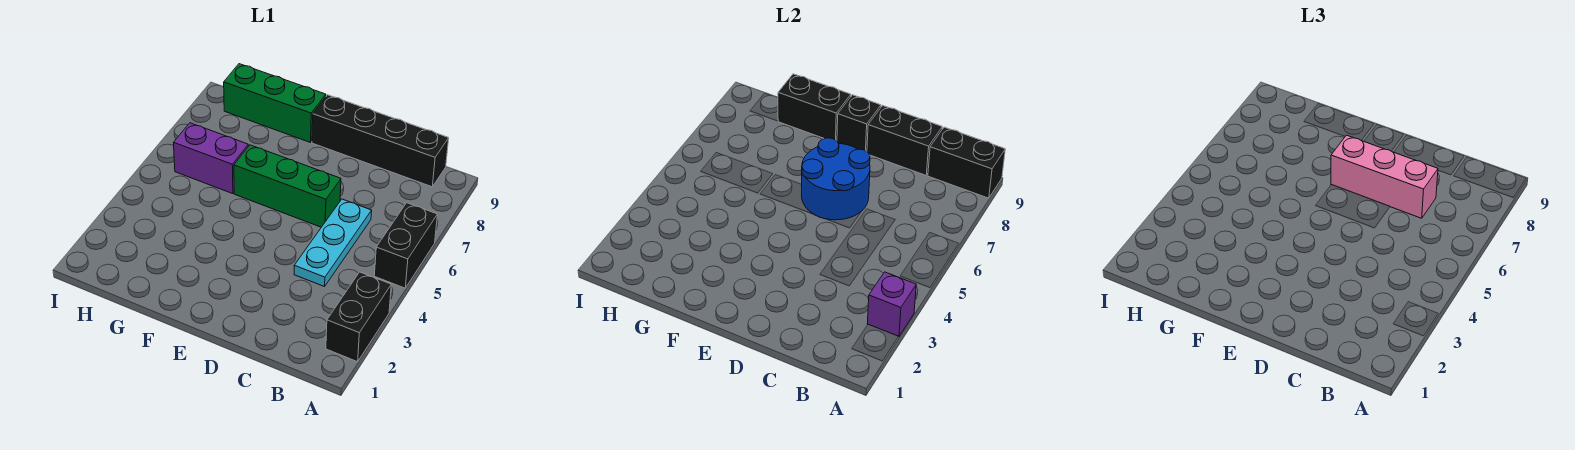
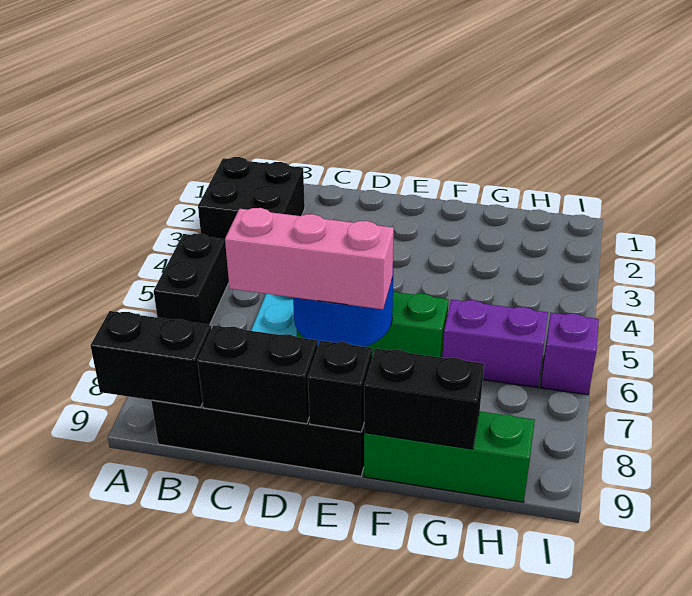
black brick A2:A3 level 1 -> black brick A2:B3 level 1
purple brick A3 level 2 -> purple brick I6 level 1

